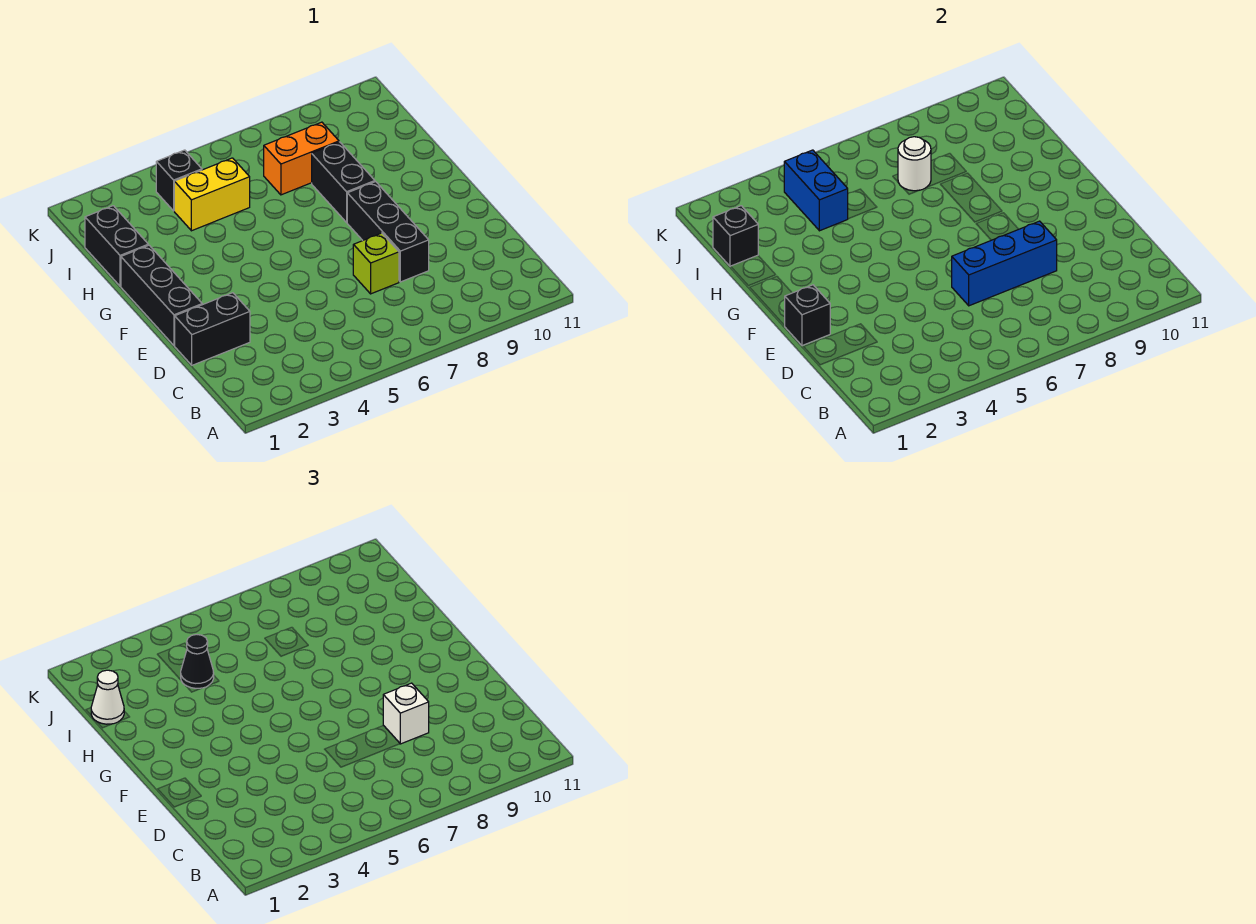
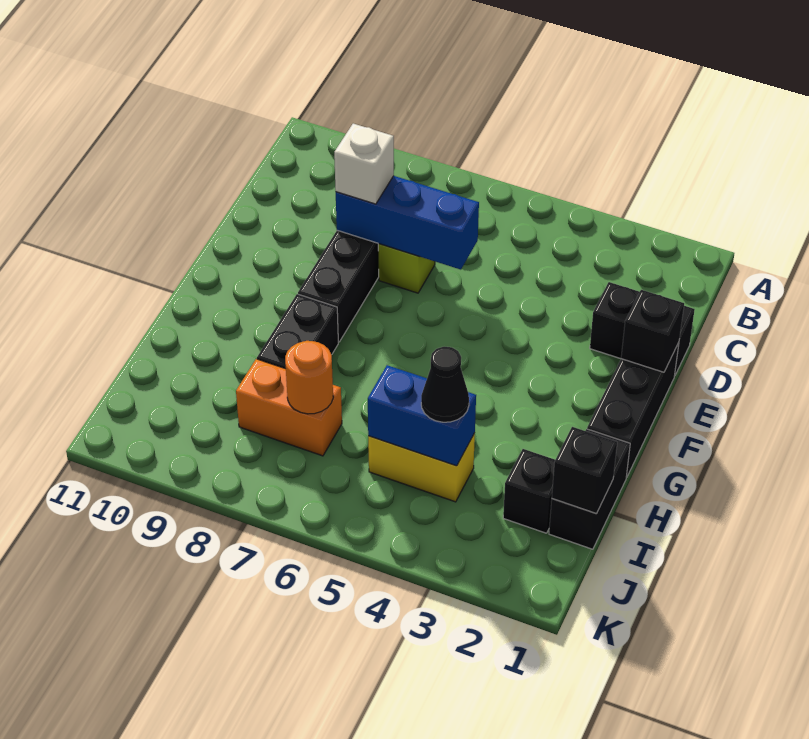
white cone I1 level 3 -> none
blue brick I4:J4 level 2 -> blue brick I4:I5 level 2
white round brick I7 level 2 -> orange round brick I7 level 2
black brick J4 level 1 -> black brick I2 level 1

